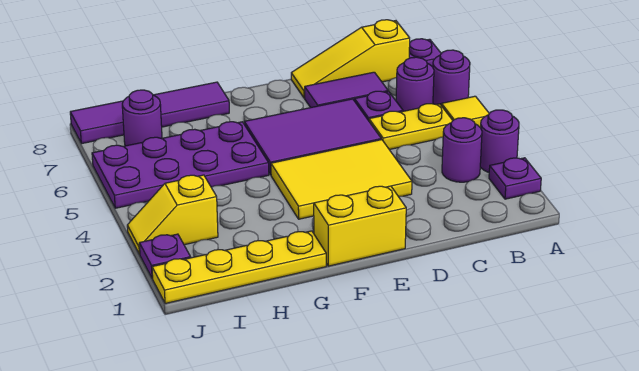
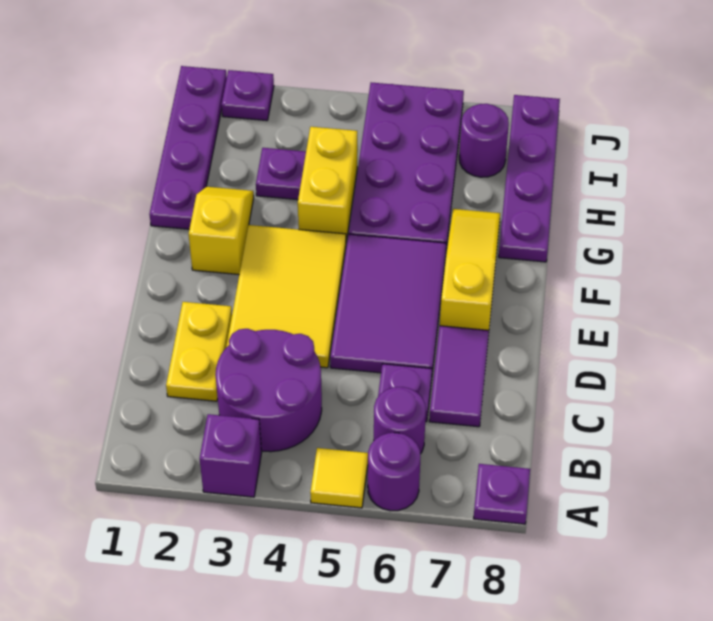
purple plate A2 level 1 -> purple plate H3 level 1
purple round brick A3 level 1 -> purple brick A3 level 1
purple round brick B3 level 1 -> purple round brick B3:C4 level 1
yellow plate B5:C5 level 1 -> yellow plate C2:D2 level 1
yellow slope B8:D8 level 1 top B -> yellow slope E7:G7 level 1 top E
yellow brick E1:F1 level 1 -> yellow brick G4:H4 level 1
yellow plate G1:J1 level 1 -> purple plate G1:J1 level 1
purple tile G8:J8 level 1 -> purple plate G8:J8 level 1
yellow slope I3:J3 level 1 top I -> yellow slope F2:G2 level 1 top F

